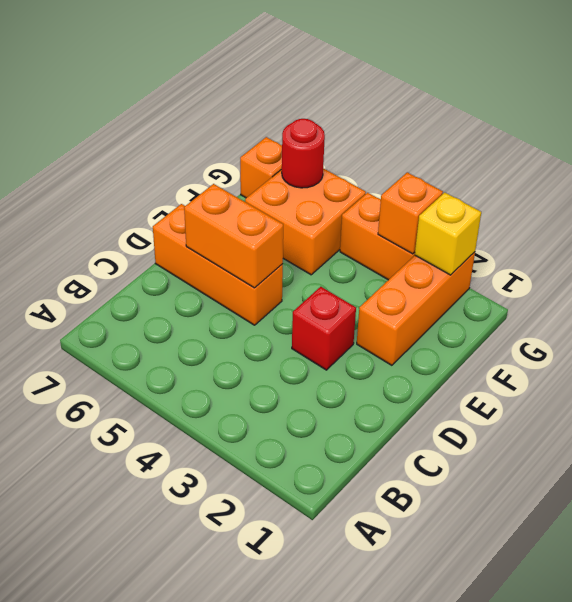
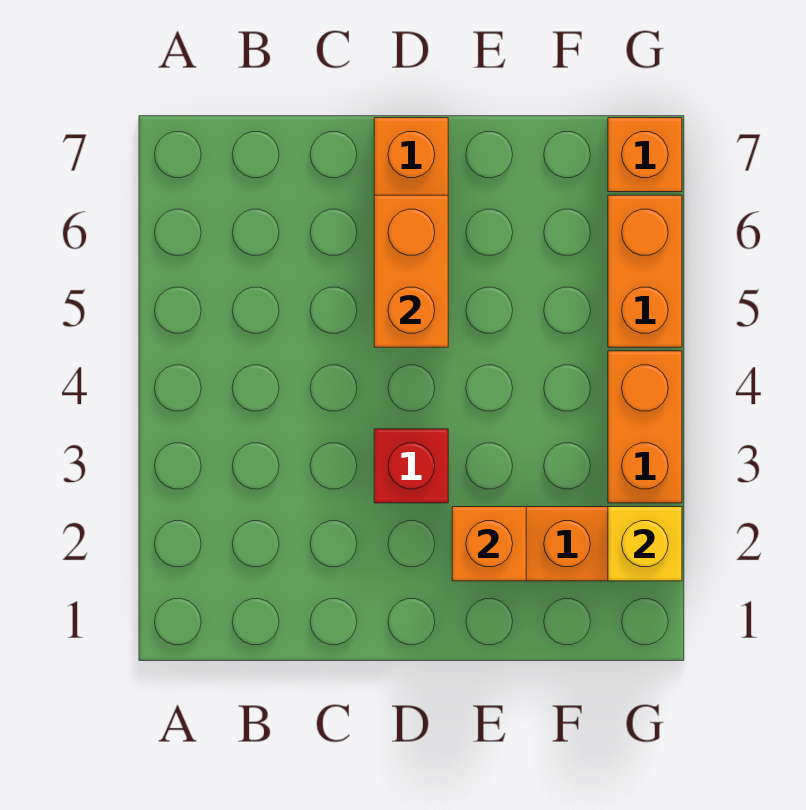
orange brick F5:G6 level 1 -> orange brick G5:G6 level 1
orange brick G3 level 2 -> orange brick E2 level 2
red round brick G6 level 2 -> none

